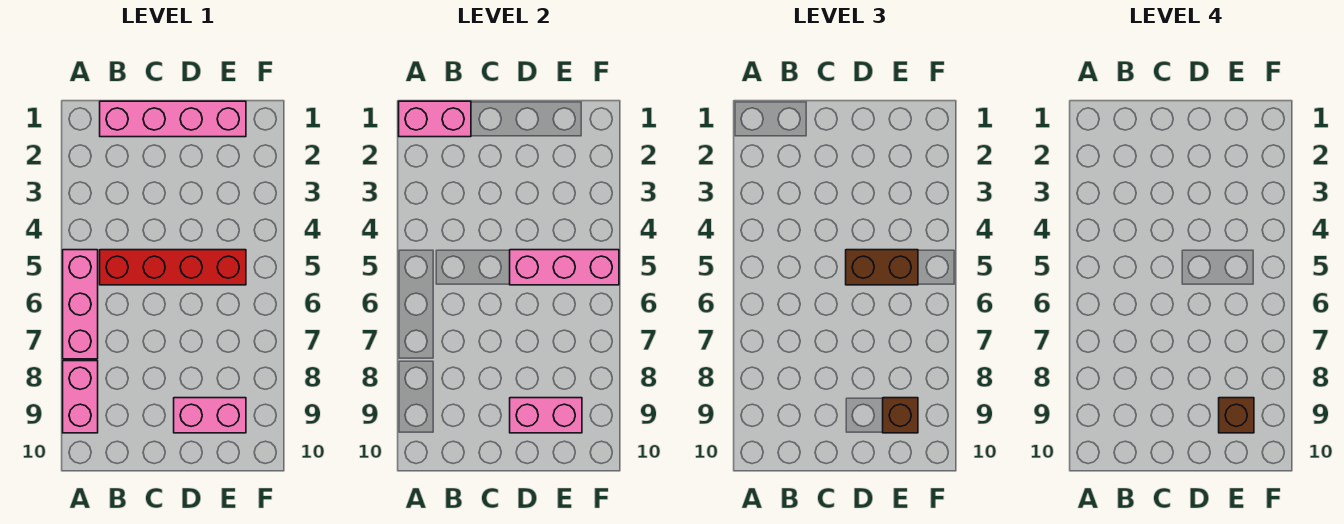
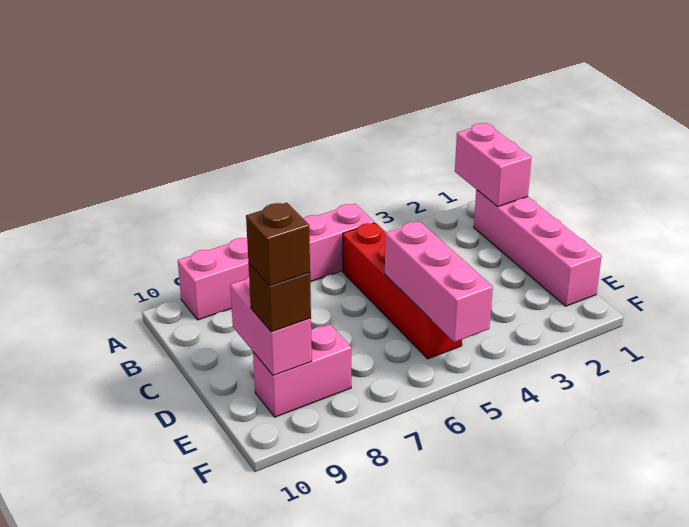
brown brick D5:E5 level 3 -> none
pink brick D9:E9 level 1 -> pink brick E8:E9 level 1

